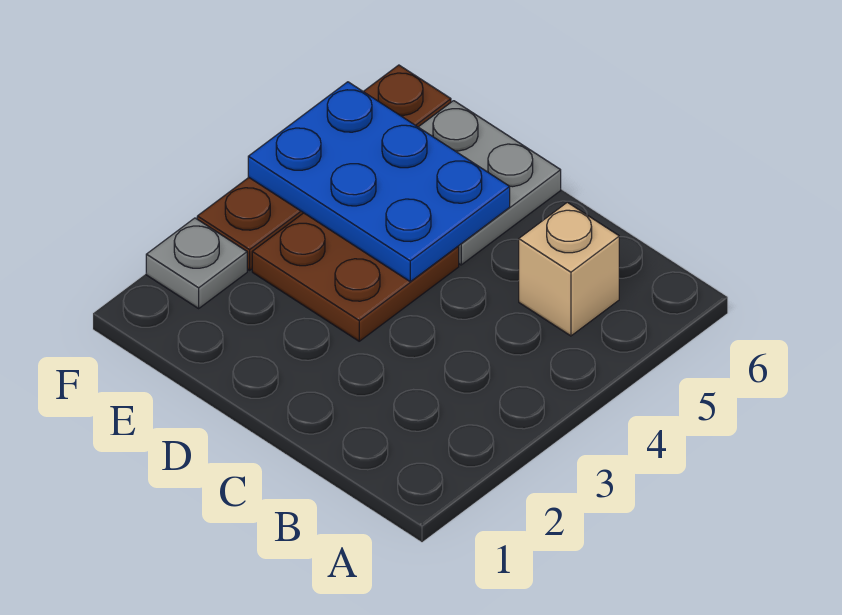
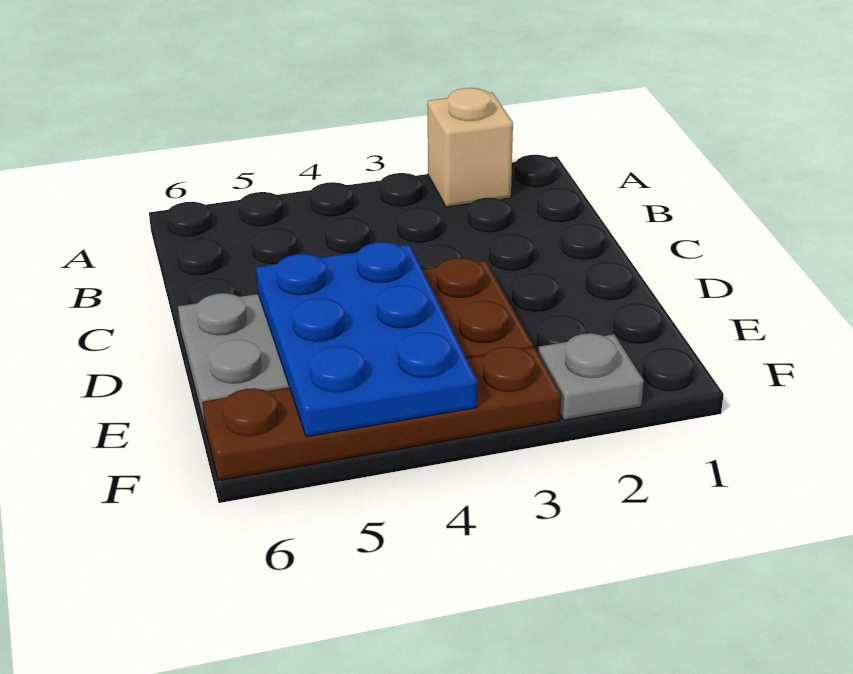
tan brick B5 level 1 -> tan brick A2 level 1

